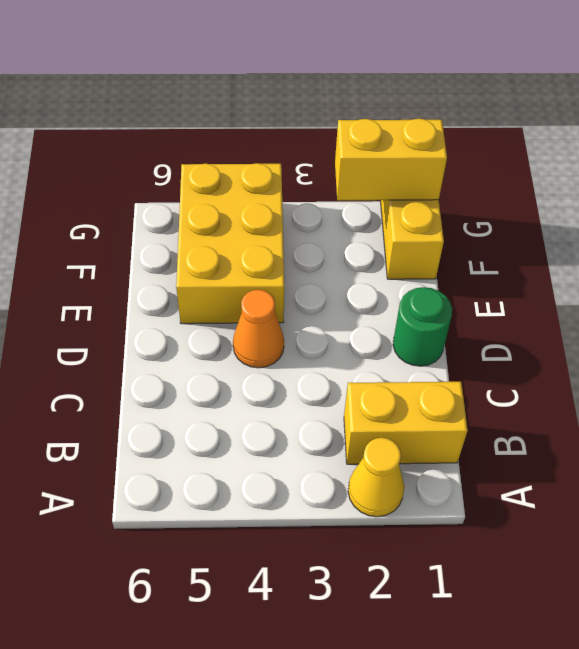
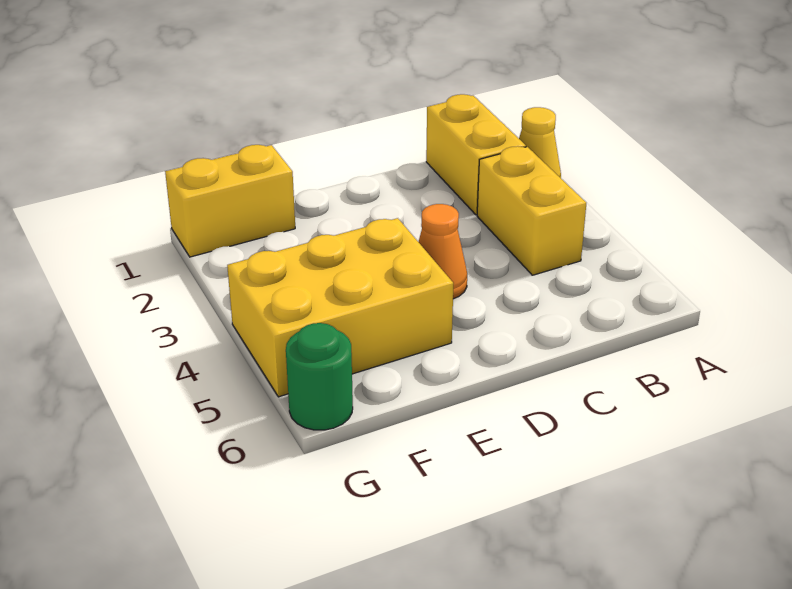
green round brick D1 level 1 -> green round brick G6 level 1
yellow brick G1:G2 level 2 -> yellow brick B3:B4 level 1

